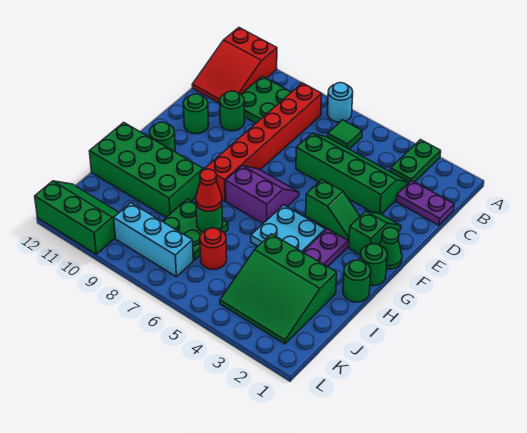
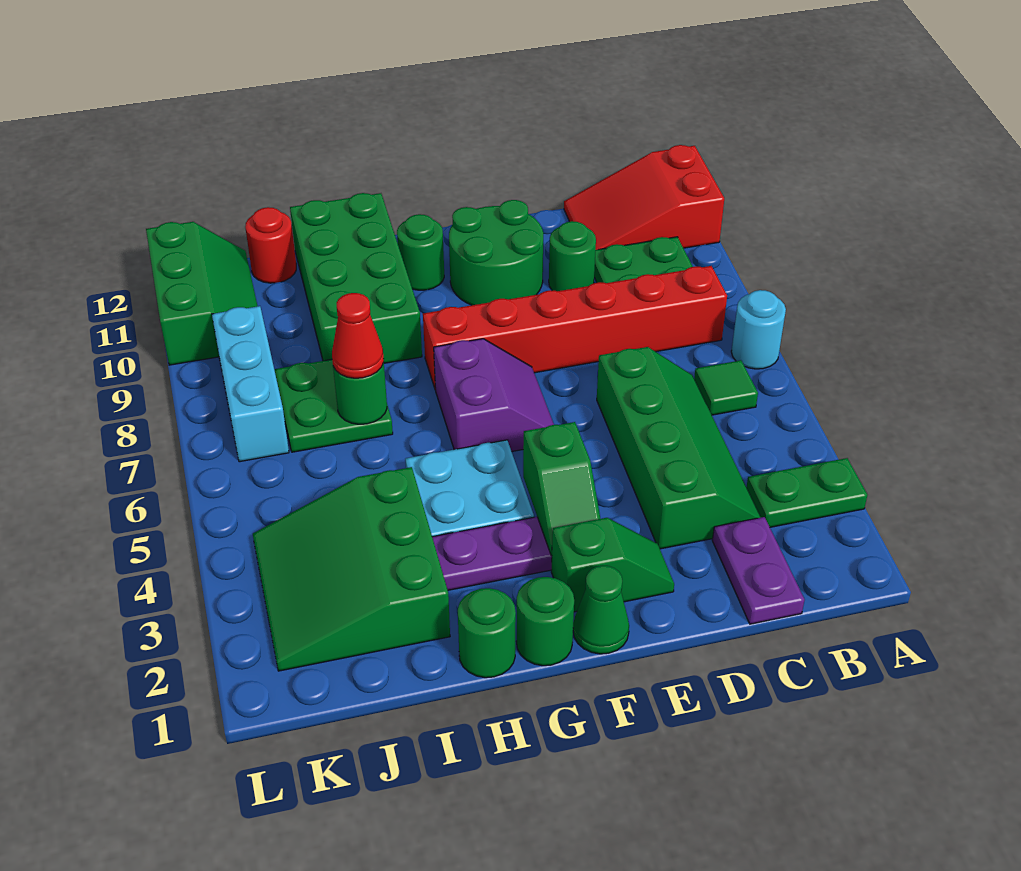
green round brick E11 level 1 -> green round brick E10:F11 level 1
red round brick J6 level 1 -> red round brick J12 level 1

